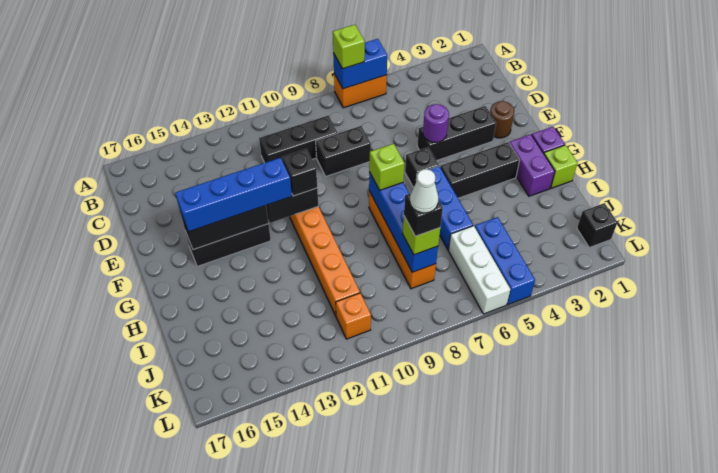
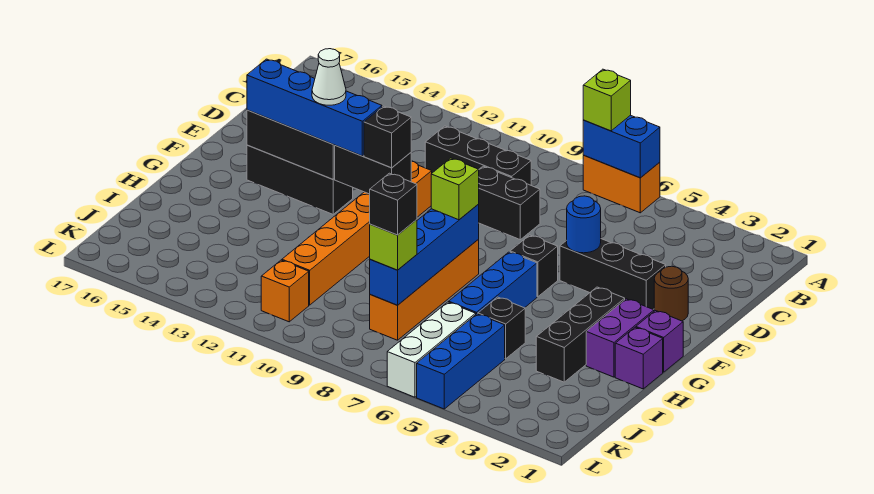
purple round brick E5 level 2 -> blue round brick E5 level 2
black brick G3:G5 level 1 -> black brick G3:I3 level 1
lime brick H1 level 1 -> purple brick H1 level 1
white cone J8 level 5 -> white cone F13 level 4
black brick K1 level 1 -> black brick I5 level 1

